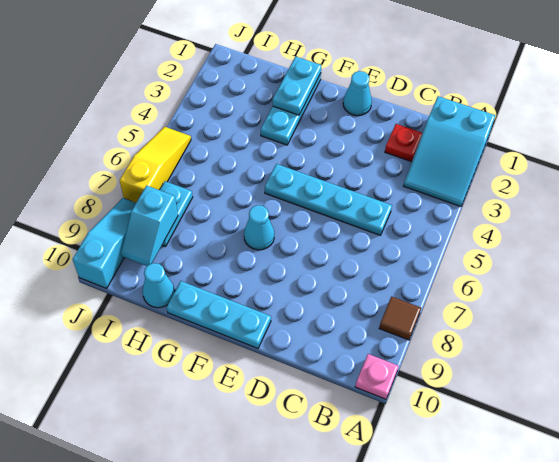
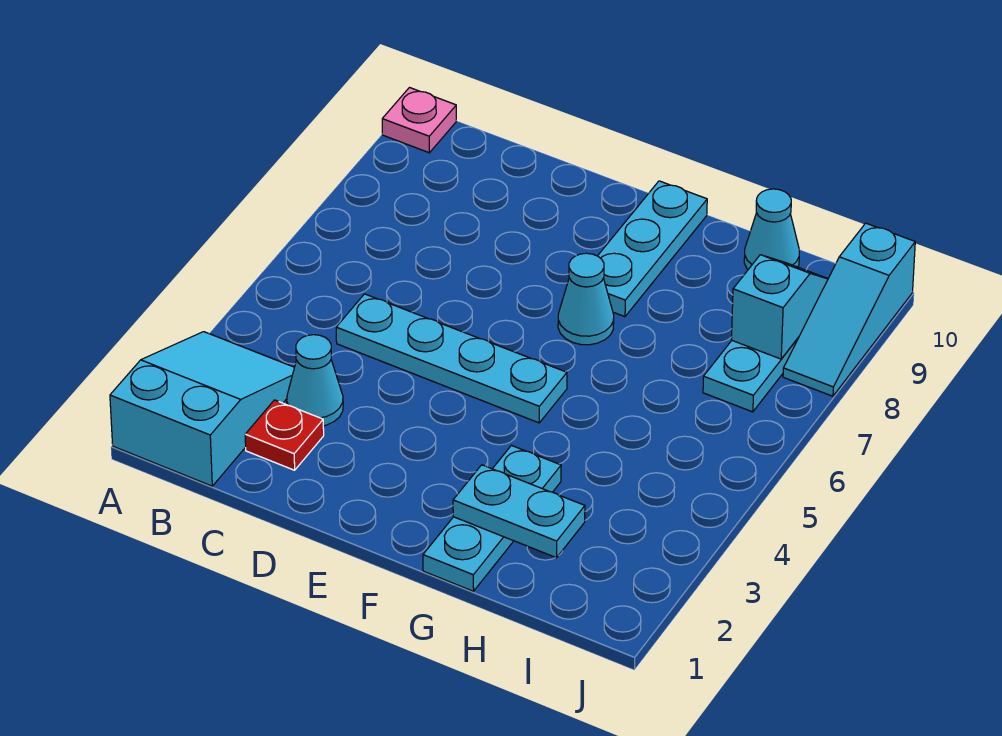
brown tile A8 level 1 -> none
cyan cone E1 level 1 -> cyan cone C3 level 1
cyan plate E10:G10 level 1 -> cyan plate F8:F10 level 1
cyan plate G1:G2 level 2 -> cyan plate G2:H2 level 2
yellow slope J5:J7 level 1 top 7 -> none

